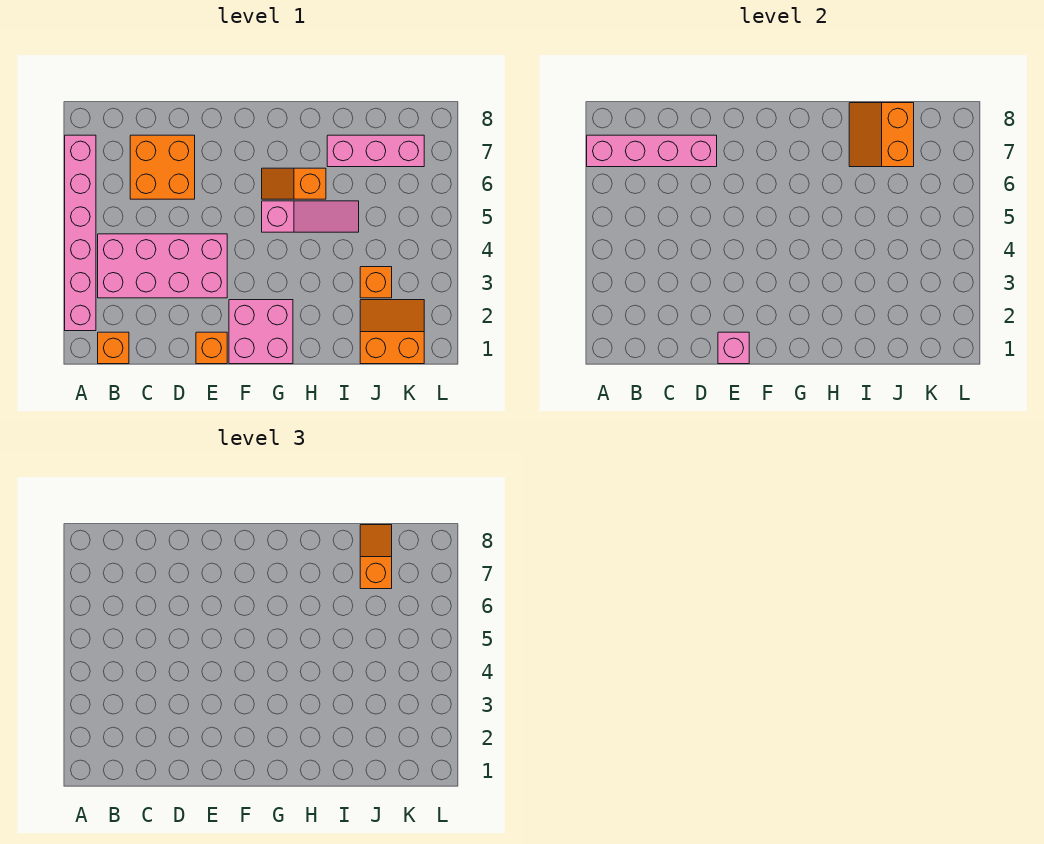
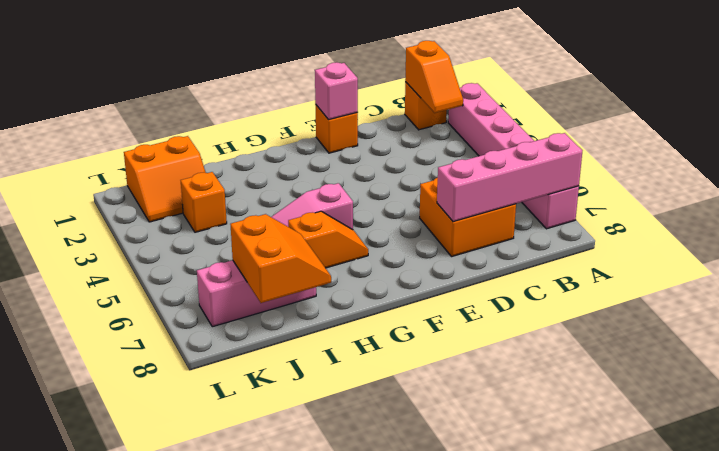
pink brick B3:E4 level 1 -> none
pink brick F1:G2 level 1 -> none
orange slope J7:J8 level 3 top 7 -> orange slope B1:B2 level 2 top 1

